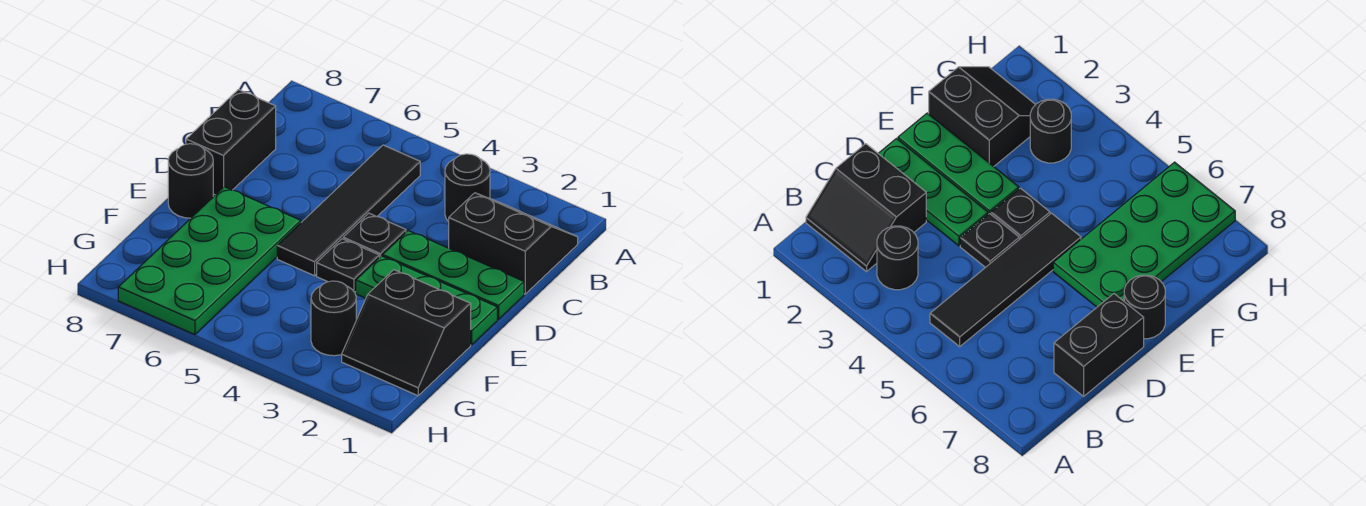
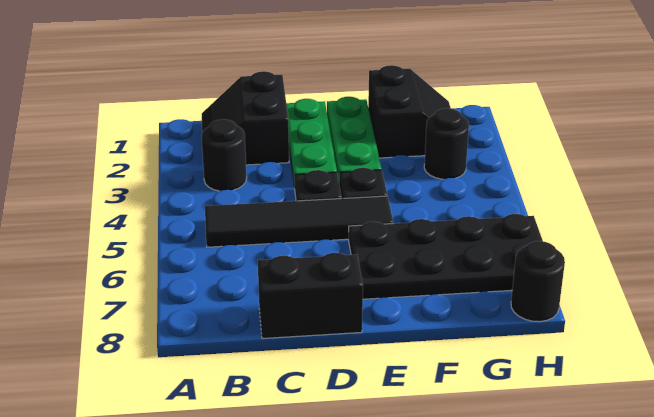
green plate E6:H7 level 1 -> black plate E6:H7 level 1
black round brick E8 level 1 -> black round brick H8 level 1

